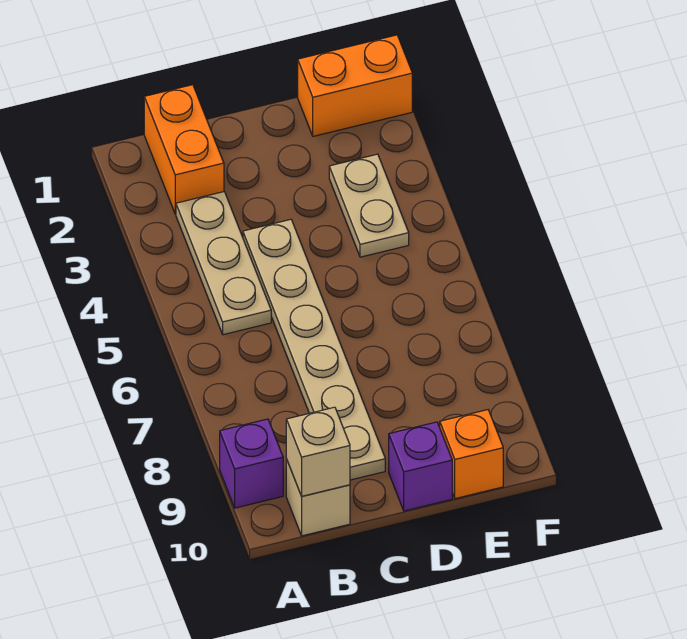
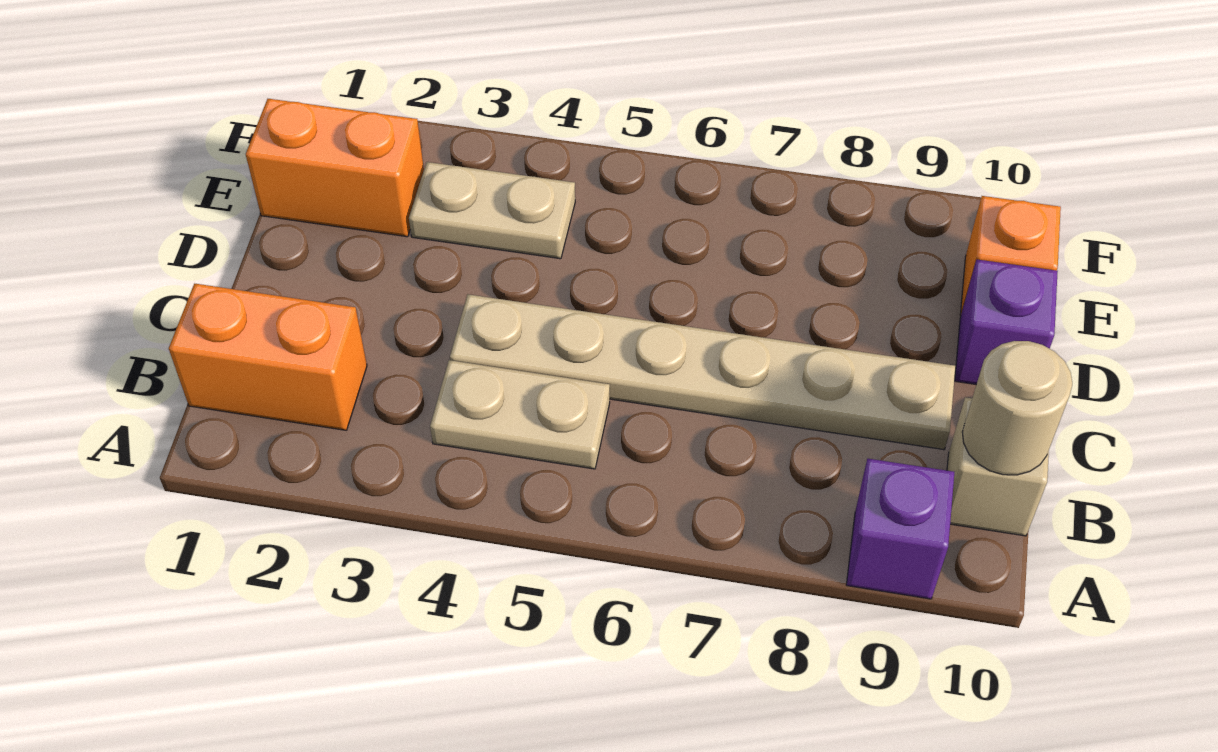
tan plate B3:B5 level 1 -> tan plate B4:B5 level 1
tan brick B10 level 2 -> tan round brick B10 level 2
orange brick E1:F1 level 1 -> orange brick E1:E2 level 1

